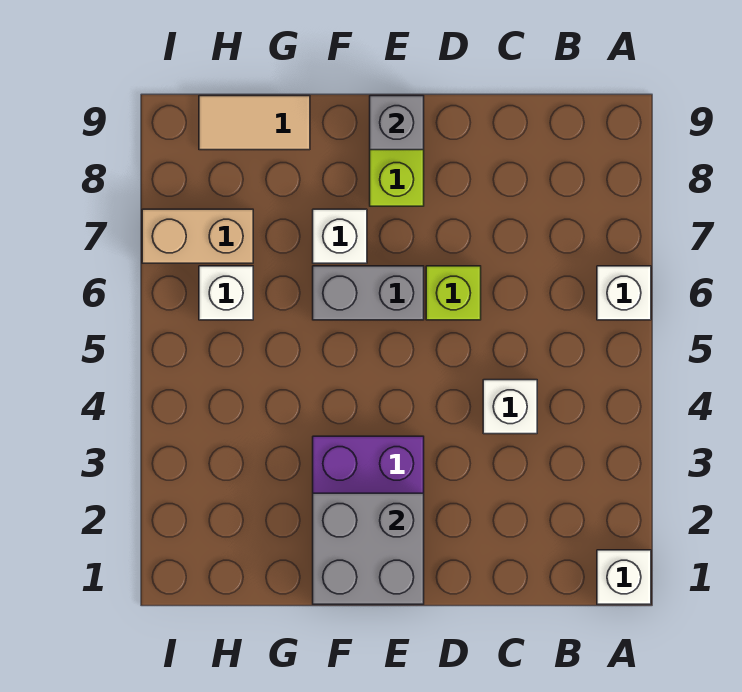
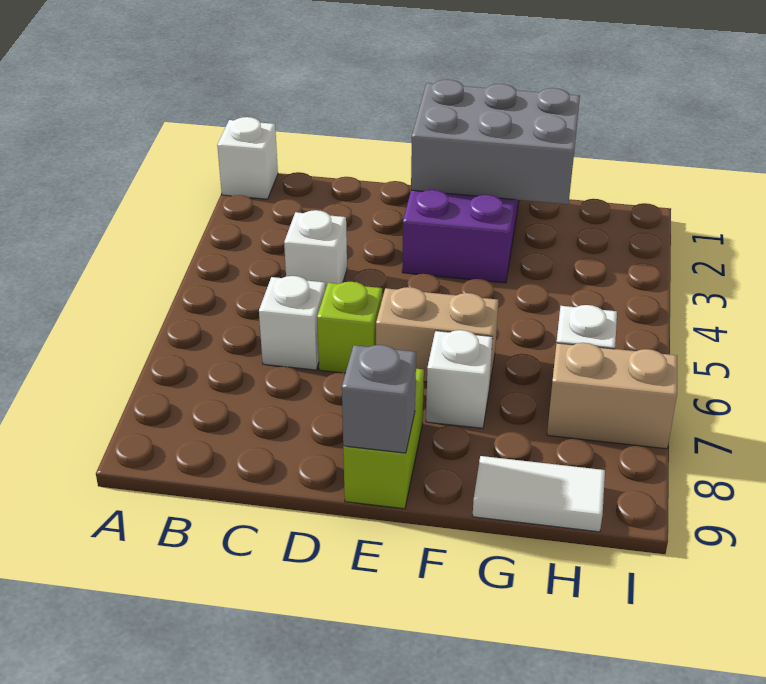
white brick A6 level 1 -> white brick C6 level 1
grey brick E1:F2 level 2 -> grey brick E1:G2 level 2
grey brick E6:F6 level 1 -> tan brick E6:F6 level 1
tan tile G9:H9 level 1 -> white tile G9:H9 level 1

